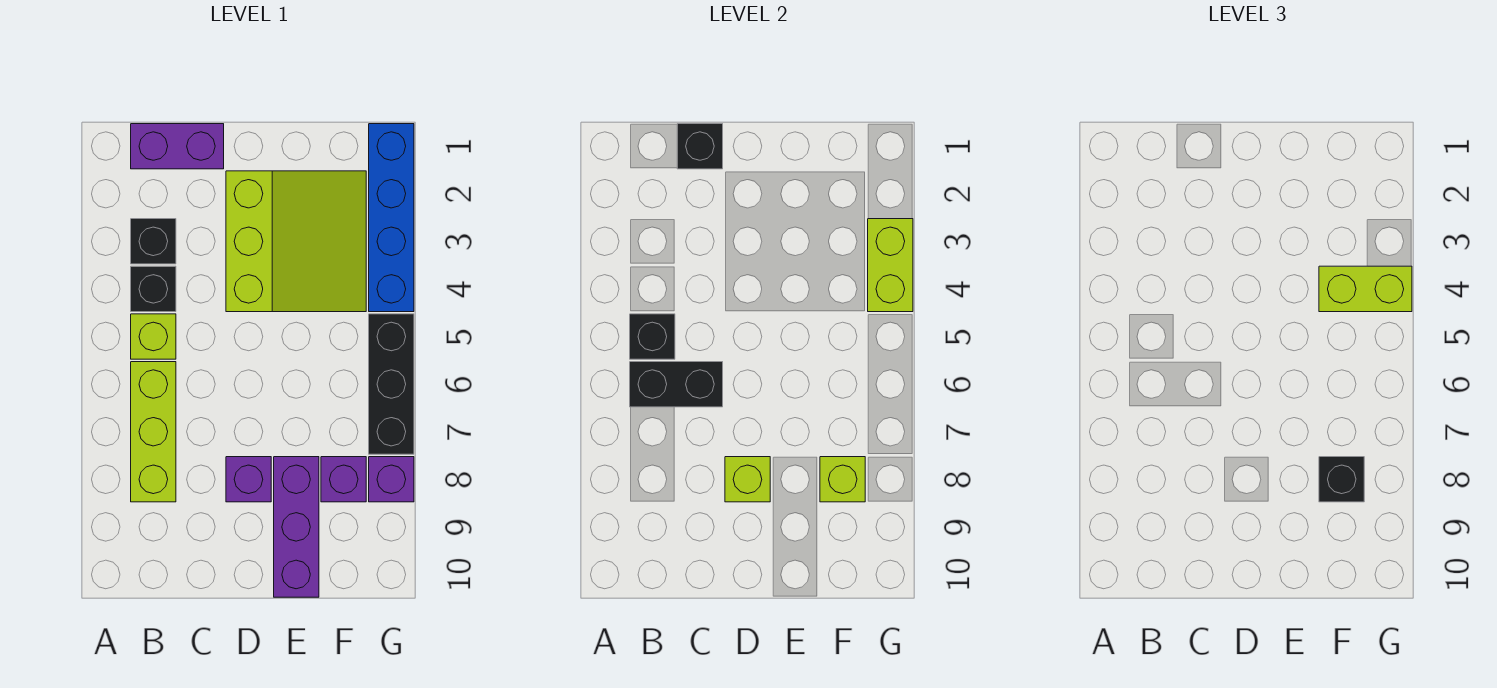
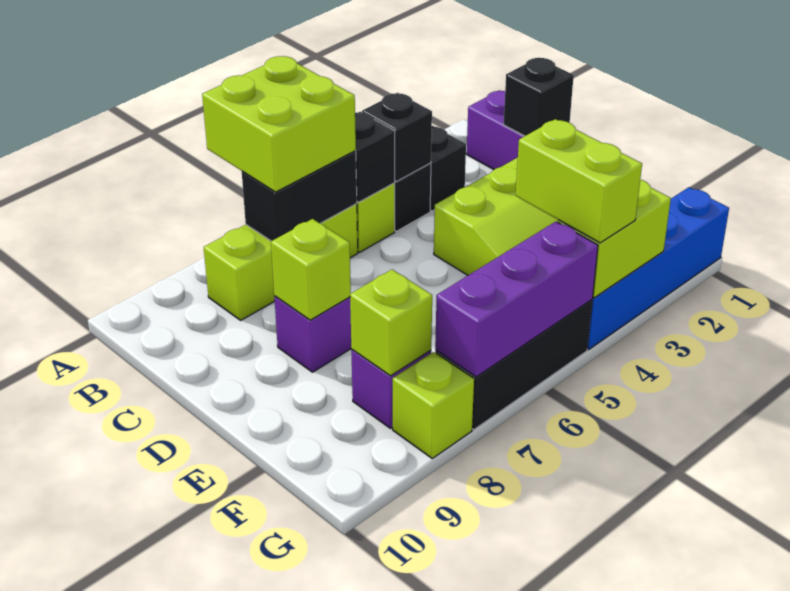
none -> lime brick A6:B7 level 3
black brick B6:C6 level 2 -> black brick B6:B7 level 2
purple brick E8:E10 level 1 -> purple brick G5:G7 level 2
black brick F8 level 3 -> black brick B4 level 2
purple brick G8 level 1 -> lime brick G8 level 1

